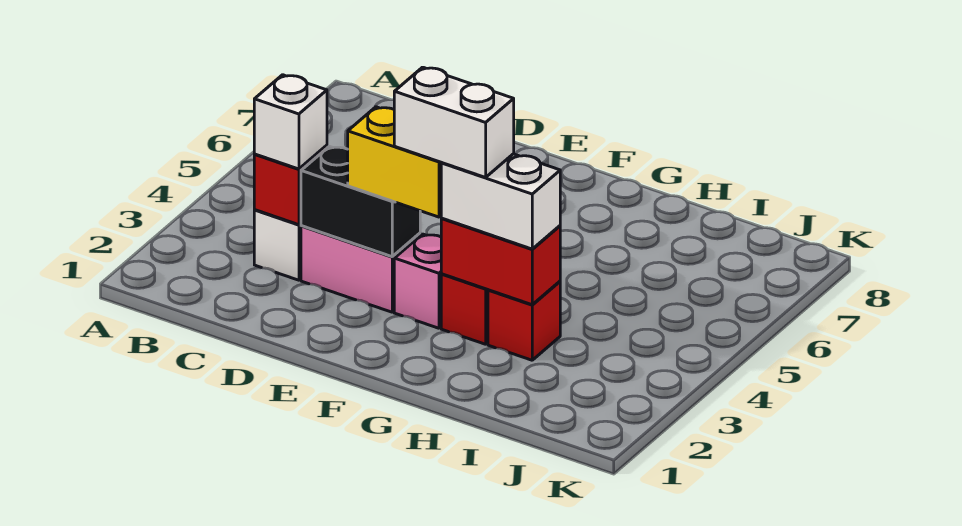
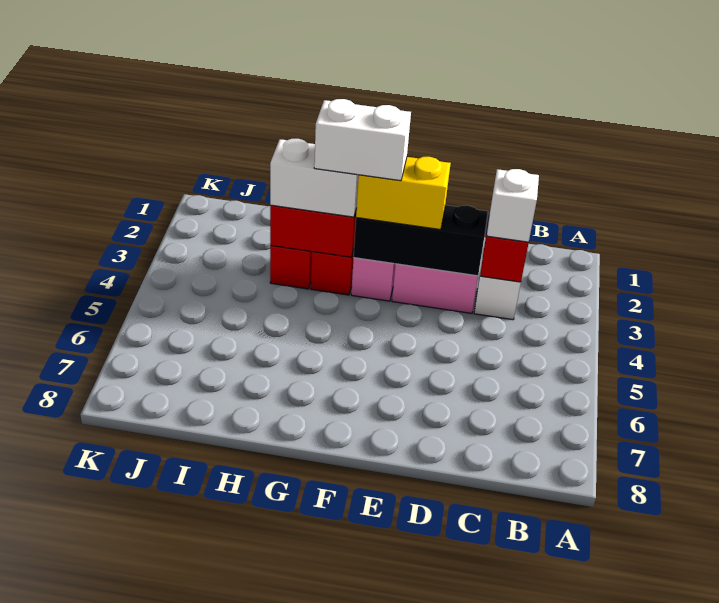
black brick D3:E3 level 2 -> black brick D3:F3 level 2

